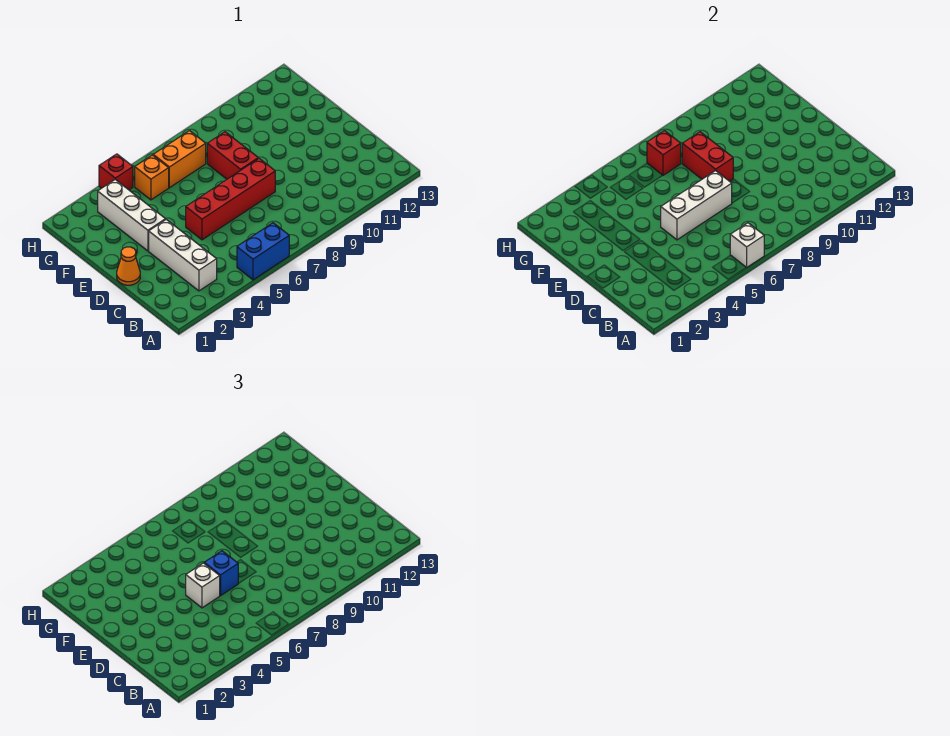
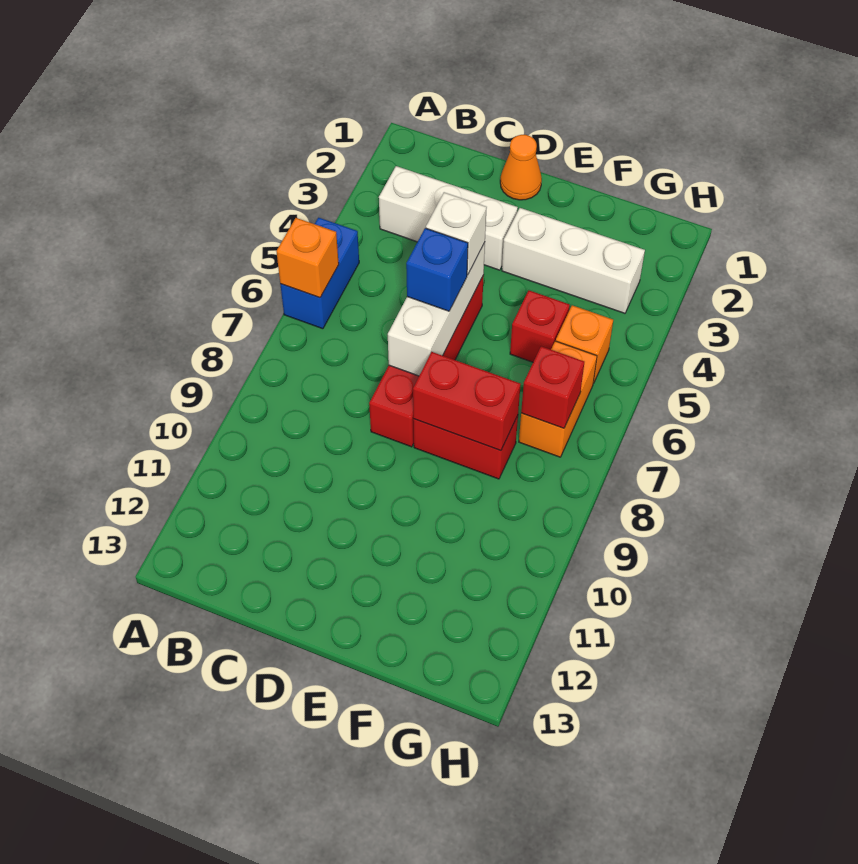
white brick A6 level 2 -> orange brick A6 level 2
red brick H4 level 1 -> red brick F5 level 1

